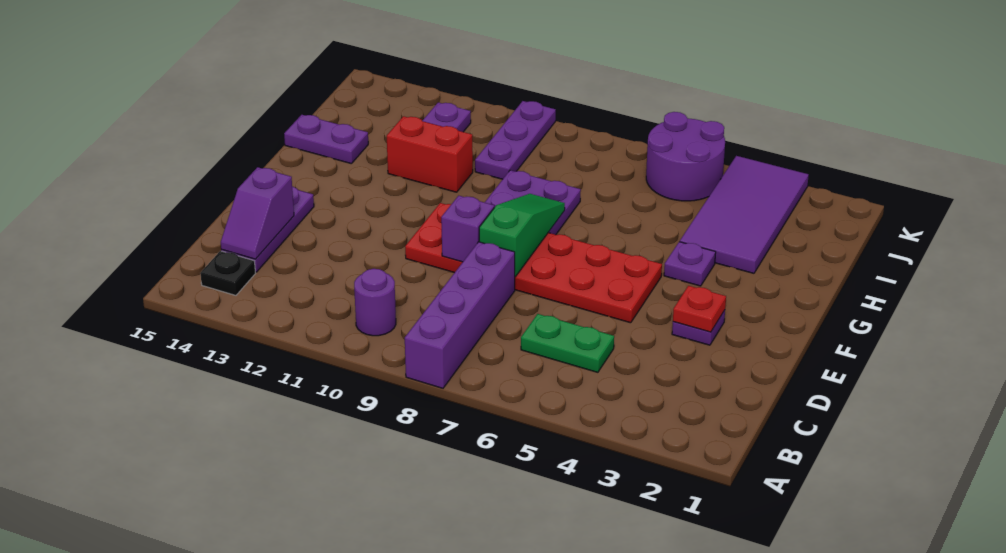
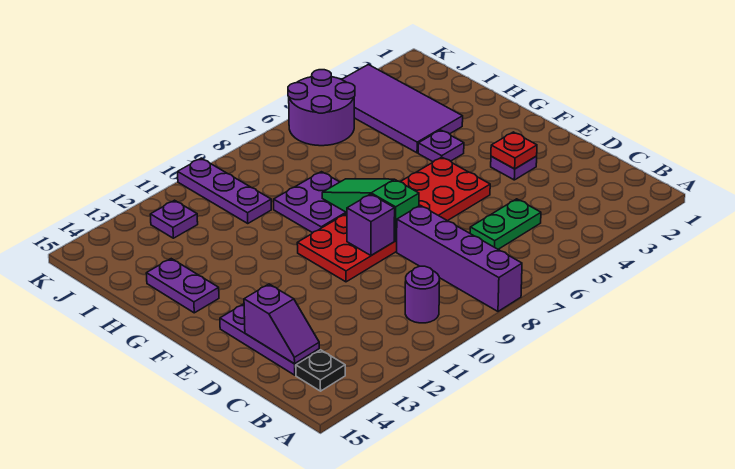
red brick H11:H12 level 1 -> none
purple plate H14:H15 level 1 -> purple plate G14:H14 level 1

